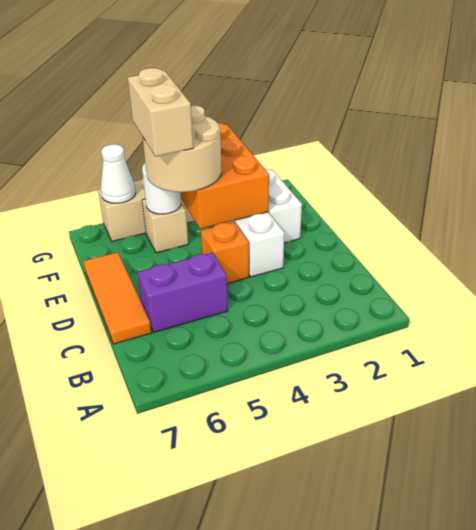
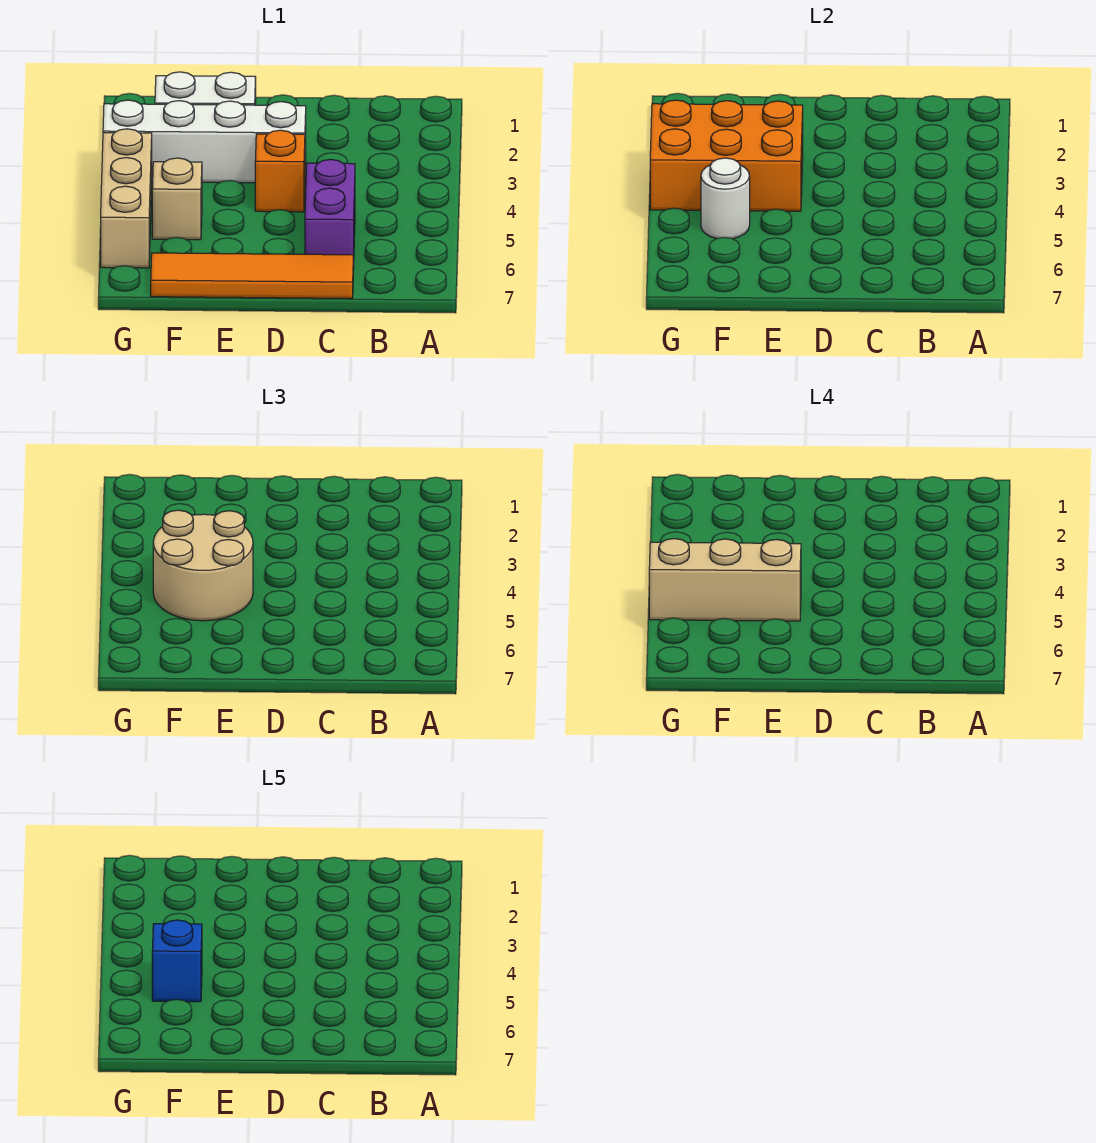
orange tile C7:E7 level 1 -> orange tile C7:F7 level 1
tan brick E5:F5 level 4 -> tan brick E5:G5 level 4
none -> blue brick F5 level 5
white cone G6 level 2 -> none

